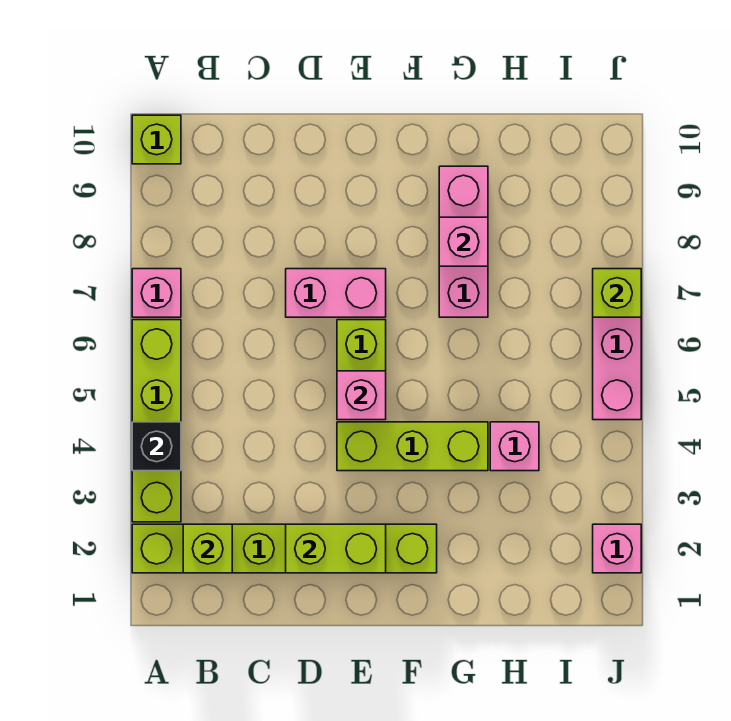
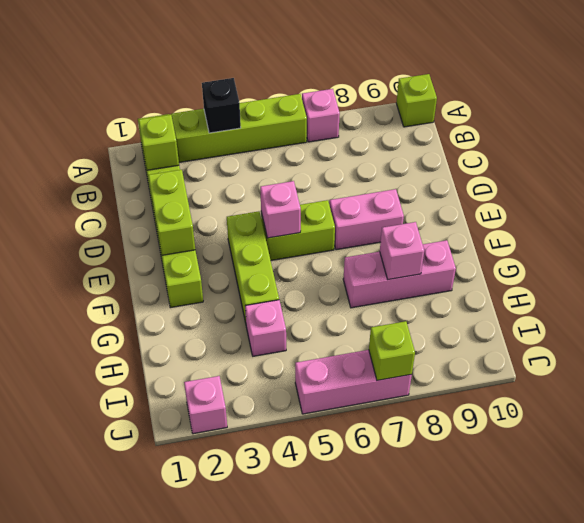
pink brick D7:E7 level 1 -> pink brick E7:E8 level 1

